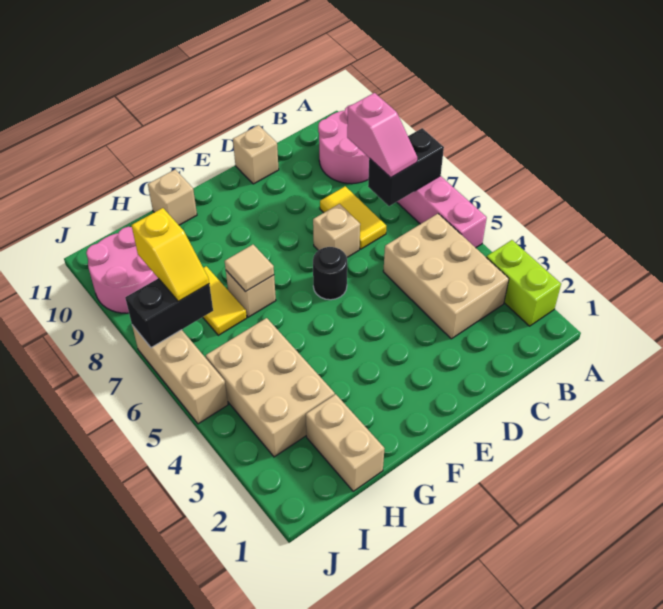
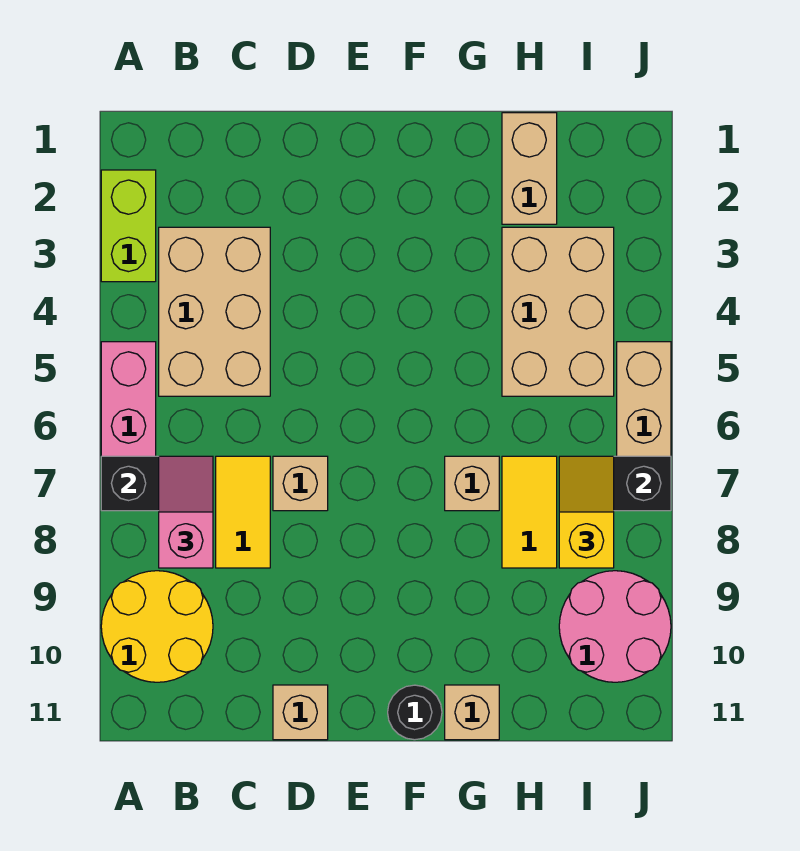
pink round brick A9:B10 level 1 -> yellow round brick A9:B10 level 1
black round brick E6 level 1 -> black round brick F11 level 1
tan tile G7 level 2 -> none

